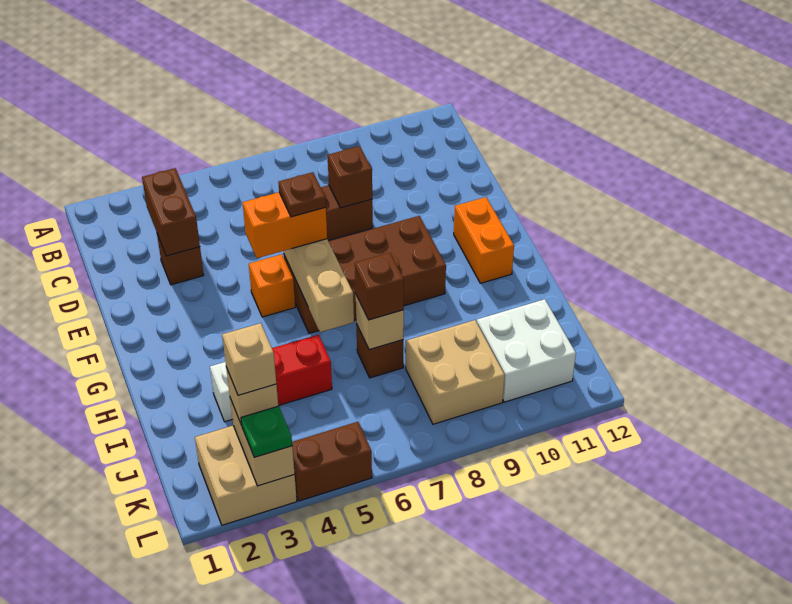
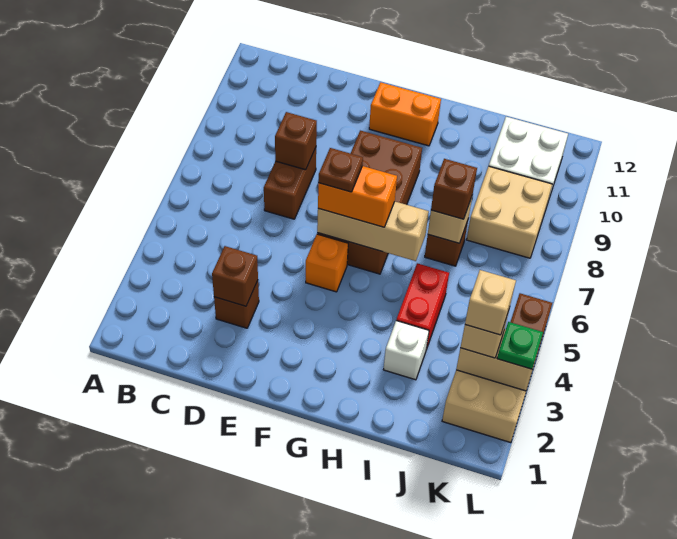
brown brick C3:D3 level 2 -> brown brick D3 level 2
orange brick F5:F6 level 3 -> orange brick F6:G6 level 3

